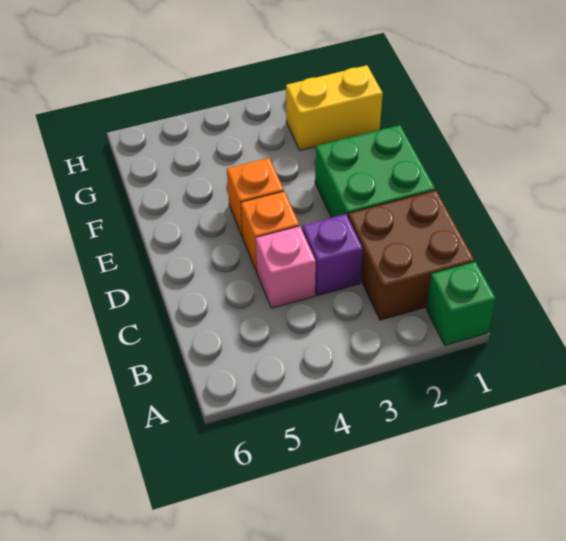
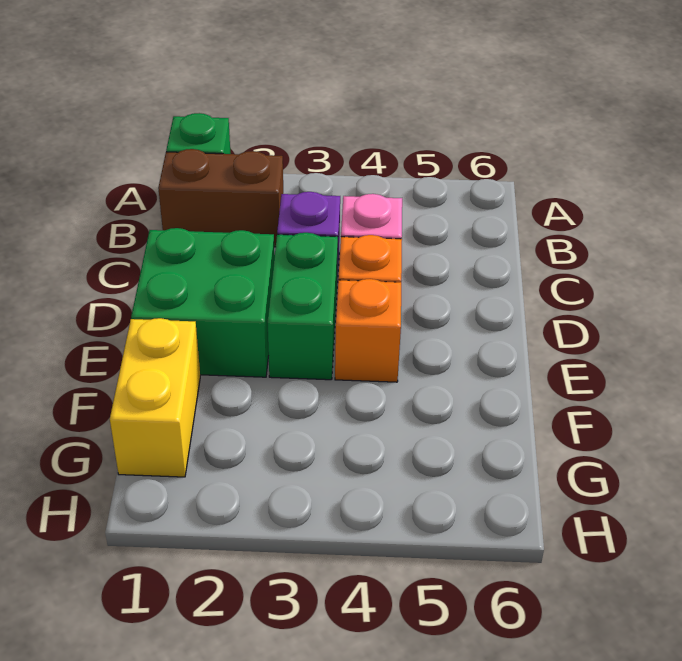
brown brick B1:C2 level 1 -> brown brick B1:B2 level 1
none -> green brick D3:E3 level 1
yellow brick G1:G2 level 1 -> yellow brick F1:G1 level 1

